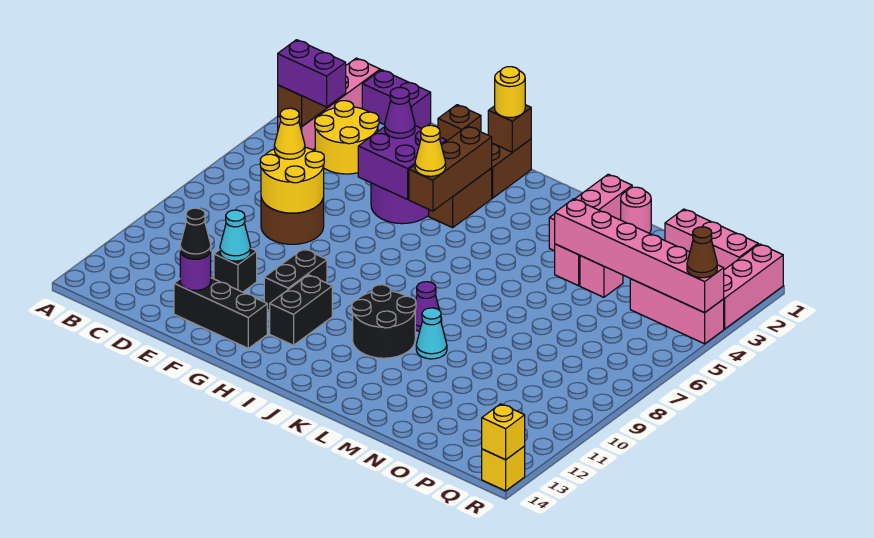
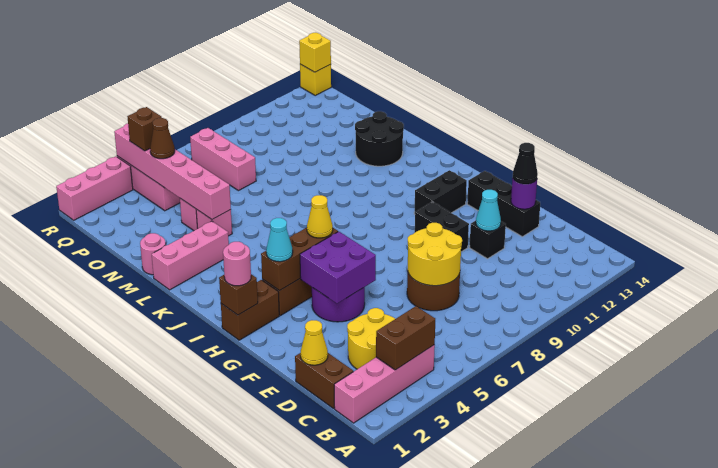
purple brick B4:C4 level 3 -> none
purple brick C1:D1 level 1 -> brown brick C1:D1 level 1
yellow cone D7 level 3 -> yellow cone D1 level 2
brown brick F1 level 1 -> brown brick Q4 level 3
purple cone F4 level 3 -> none
black brick G10:G11 level 1 -> black brick F10:G10 level 1
yellow round brick H1 level 3 -> pink round brick H1 level 3
black round brick J10:K11 level 1 -> black round brick L12:M13 level 1
purple cone K9 level 1 -> none
cyan cone L10 level 1 -> cyan cone H3 level 3
pink brick O1:Q1 level 1 -> pink brick O7:Q7 level 1
brown cone R4 level 3 -> brown cone P4 level 3

